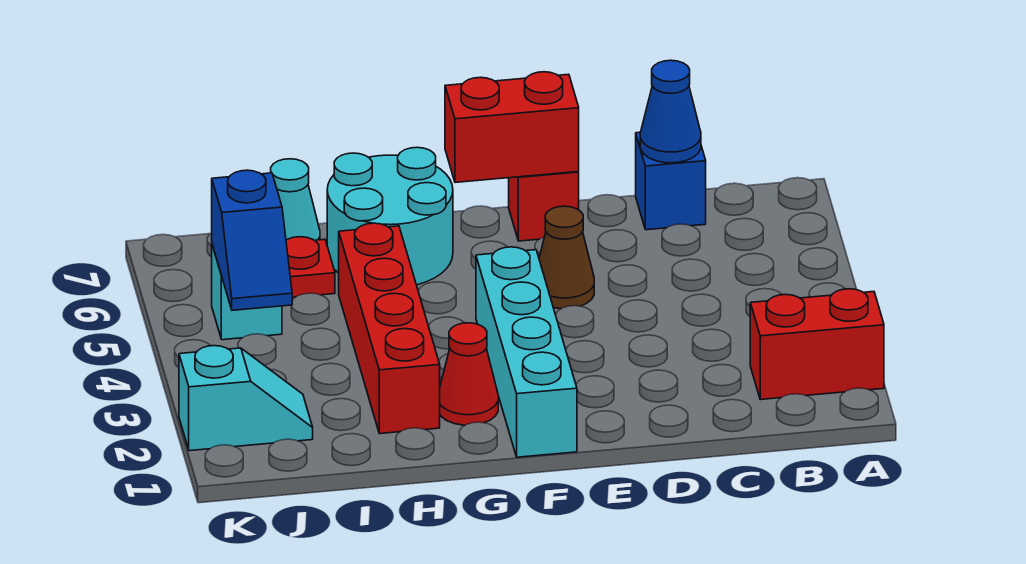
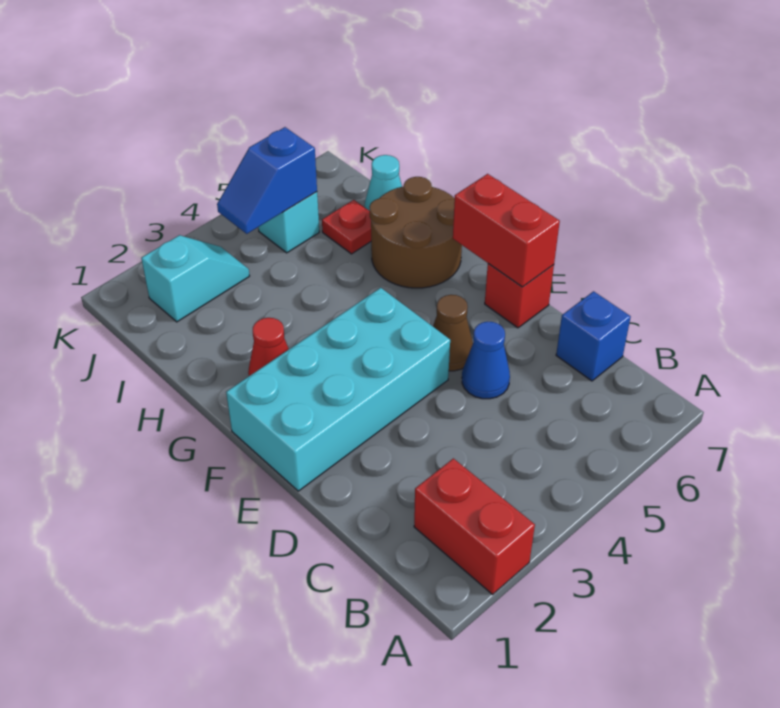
blue cone C7 level 2 -> blue cone D5 level 1
cyan brick F1:F4 level 1 -> cyan brick E1:F4 level 1
cyan round brick G6:H7 level 1 -> brown round brick G6:H7 level 1
red brick H2:H5 level 1 -> none
cyan slope J2:K2 level 1 top K -> cyan slope J2:J3 level 1 top 2

